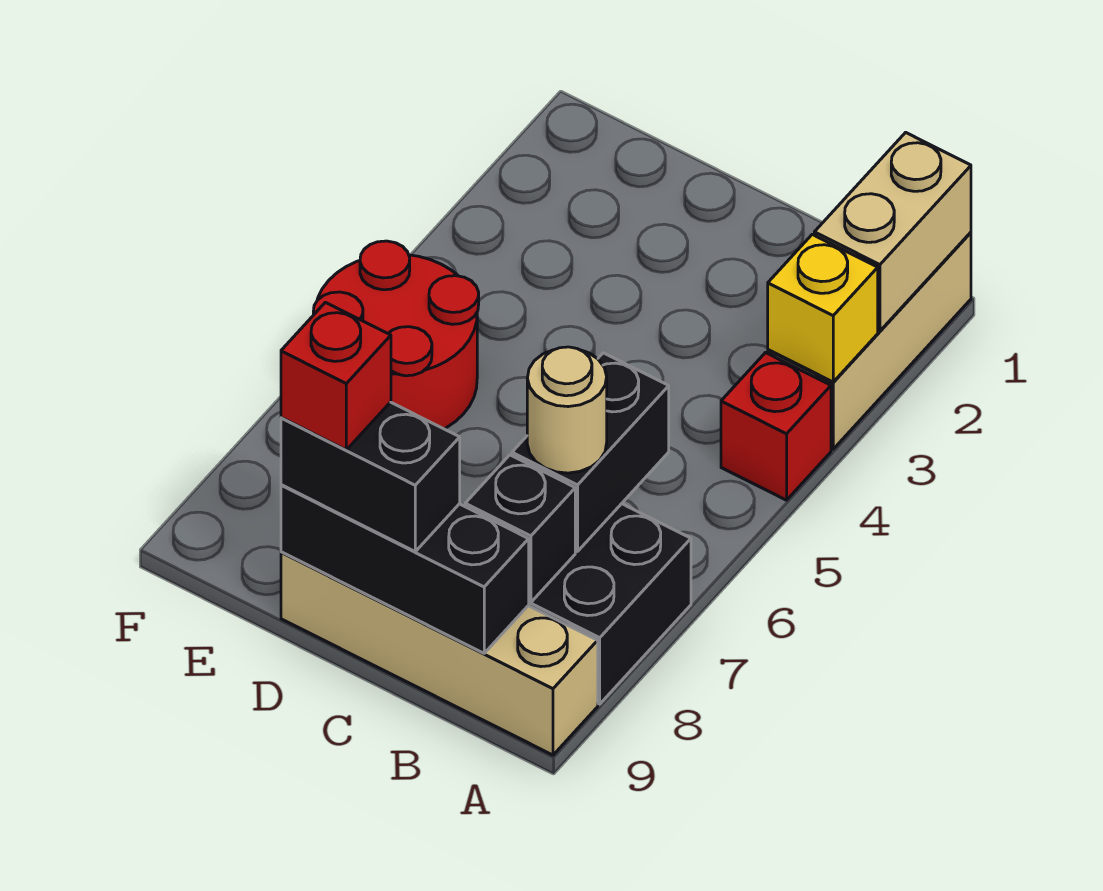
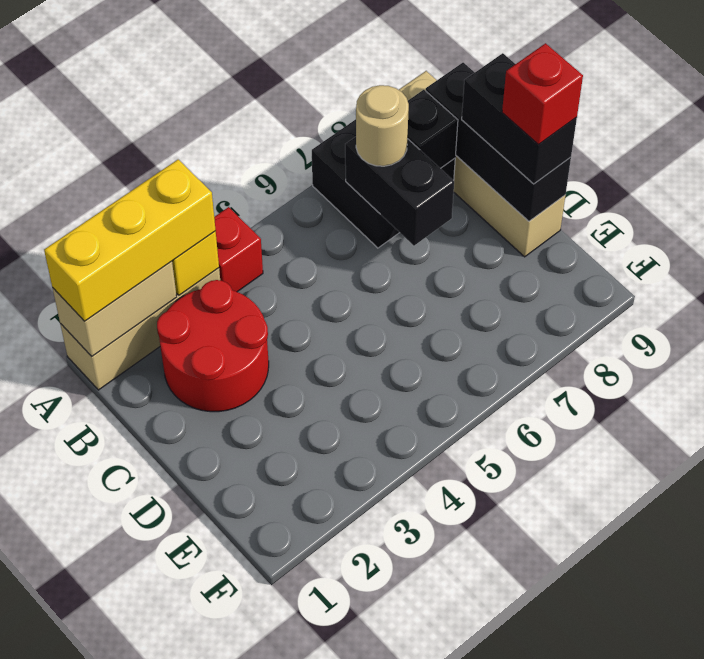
none -> yellow brick A1:A3 level 3
black brick B6:B7 level 2 -> black brick B7:C7 level 2
red round brick E5:F6 level 1 -> red round brick B2:C3 level 1

